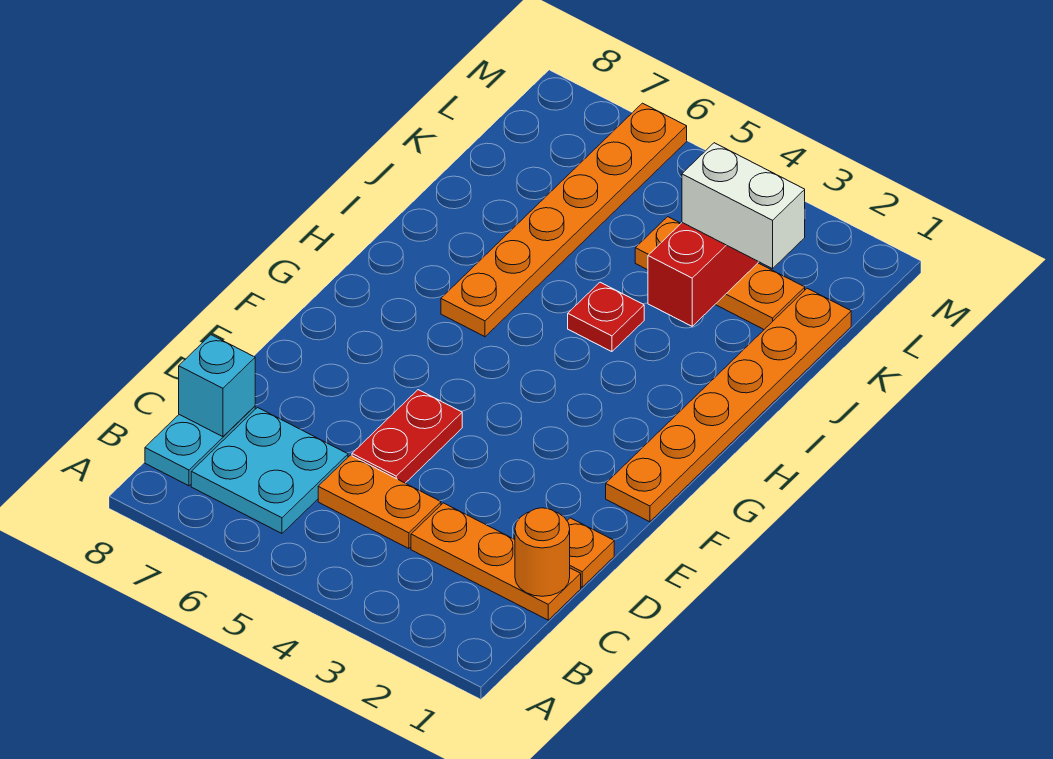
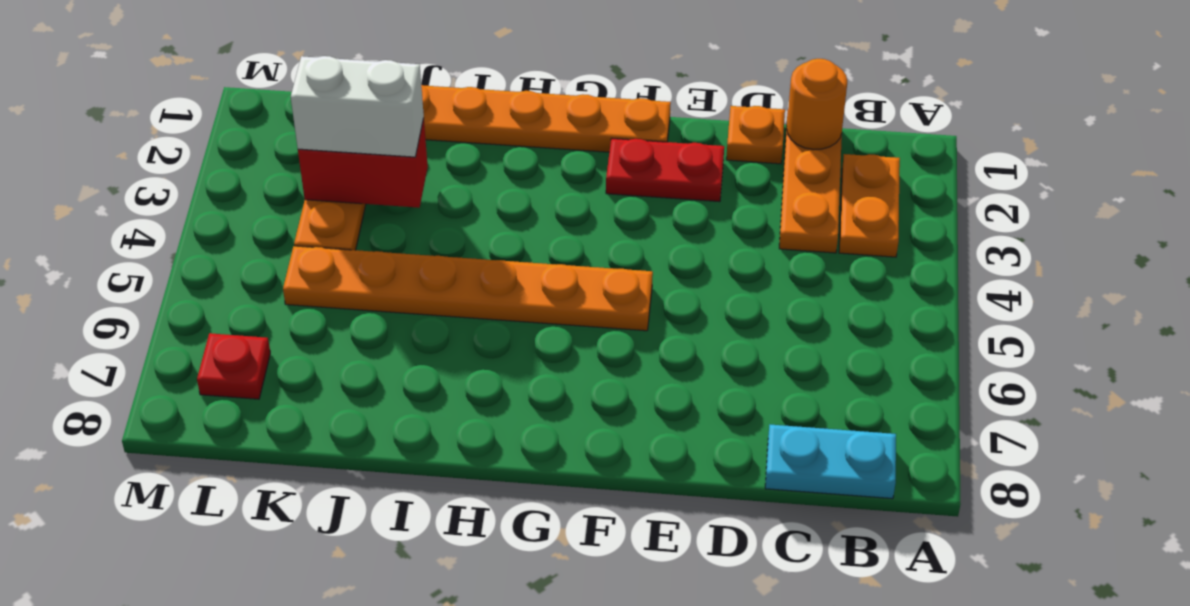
cyan plate B6:C7 level 1 -> none
orange plate C4:C5 level 1 -> orange plate B2:B3 level 1
cyan brick C8 level 2 -> none
red plate D5:E5 level 1 -> red plate E2:F2 level 1
orange plate H6:M6 level 1 -> orange plate F5:K5 level 1
red plate I4 level 1 -> red plate L7 level 1
white brick K2:K3 level 3 -> white brick J3:K3 level 3

